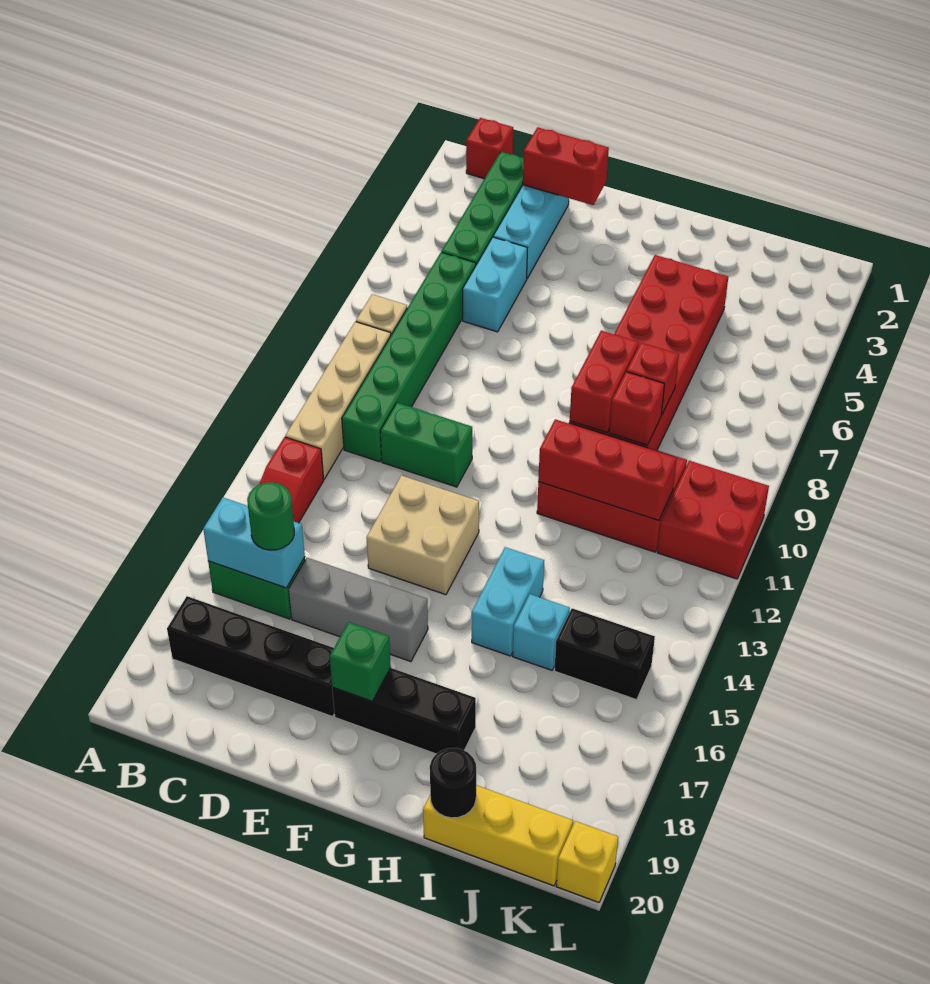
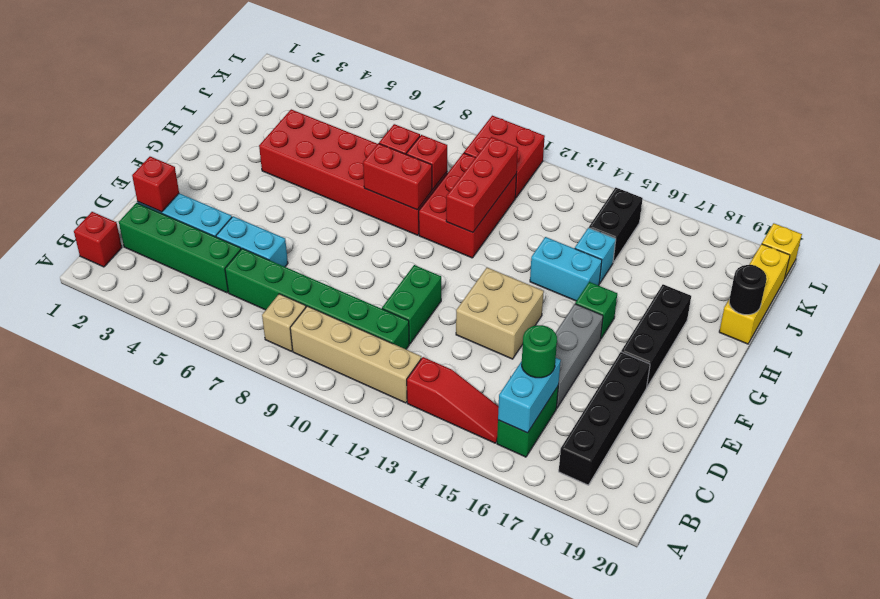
red brick D2:E2 level 2 -> red brick D2 level 2
green brick F18 level 2 -> green brick G16 level 1

